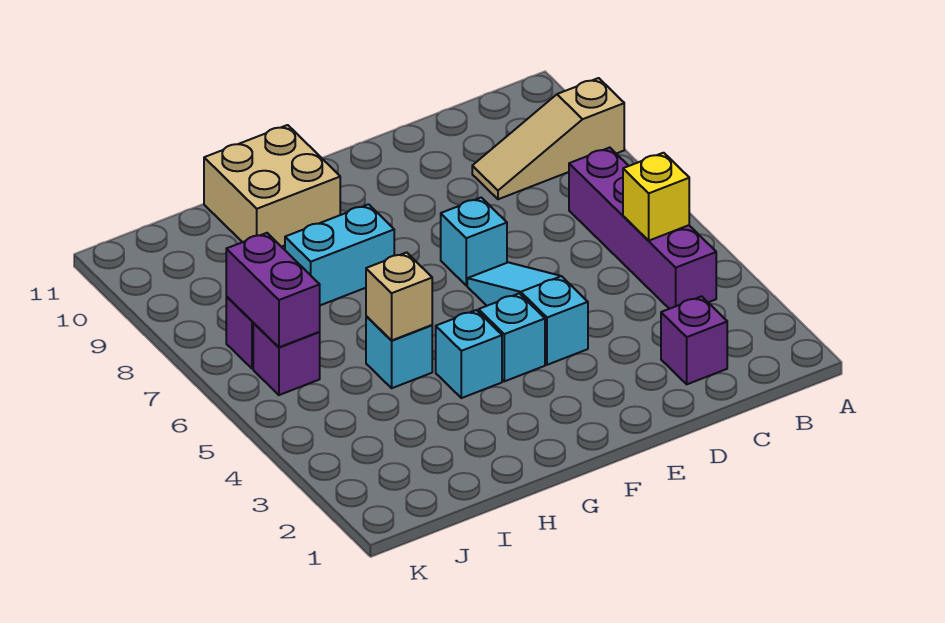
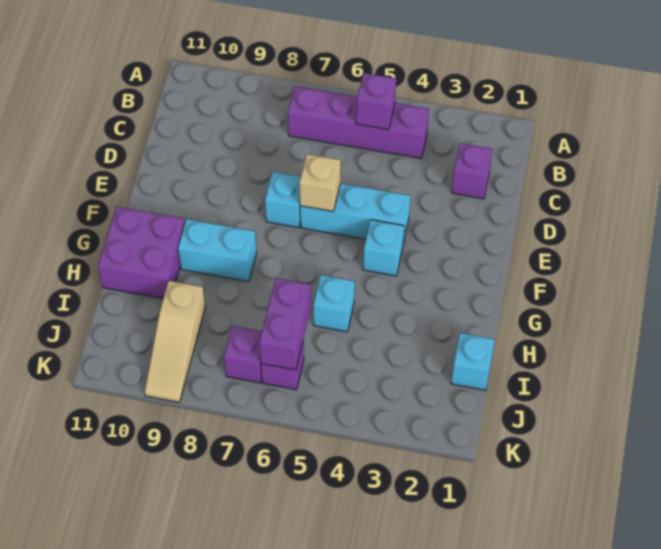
tan slope A9:C9 level 1 top A -> tan slope I9:K9 level 1 top I
yellow brick B5 level 2 -> purple brick B5 level 2
cyan slope E4:E6 level 1 top 4 -> cyan brick E4:E6 level 1
cyan brick G4 level 1 -> cyan brick I1 level 1
cyan brick G8:H8 level 1 -> cyan brick G8:G9 level 1
tan brick G10:H11 level 1 -> purple brick G10:H11 level 1
tan brick H5 level 2 -> tan brick E6 level 2
purple brick J6:J7 level 2 -> purple brick I6:J6 level 2

